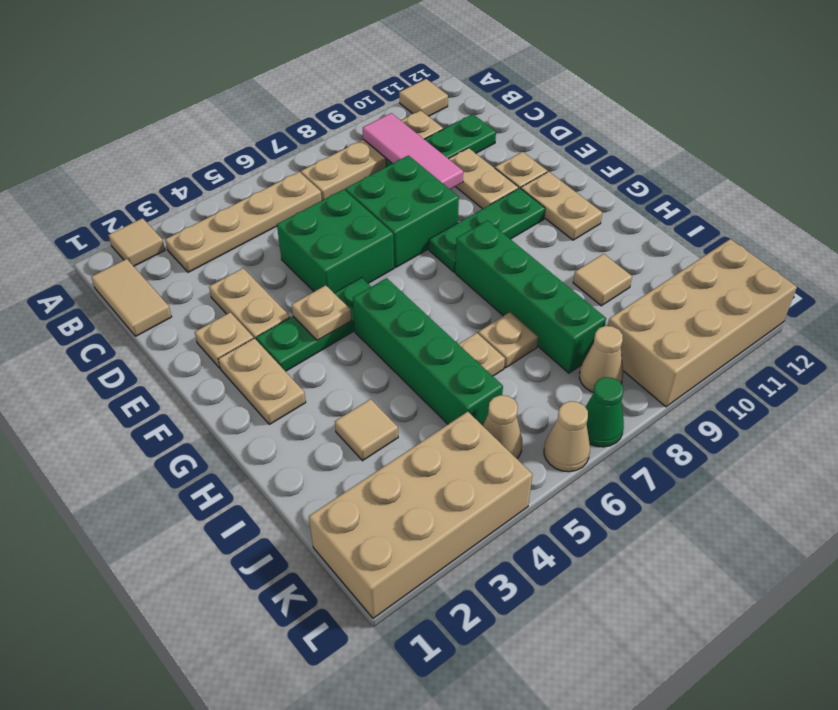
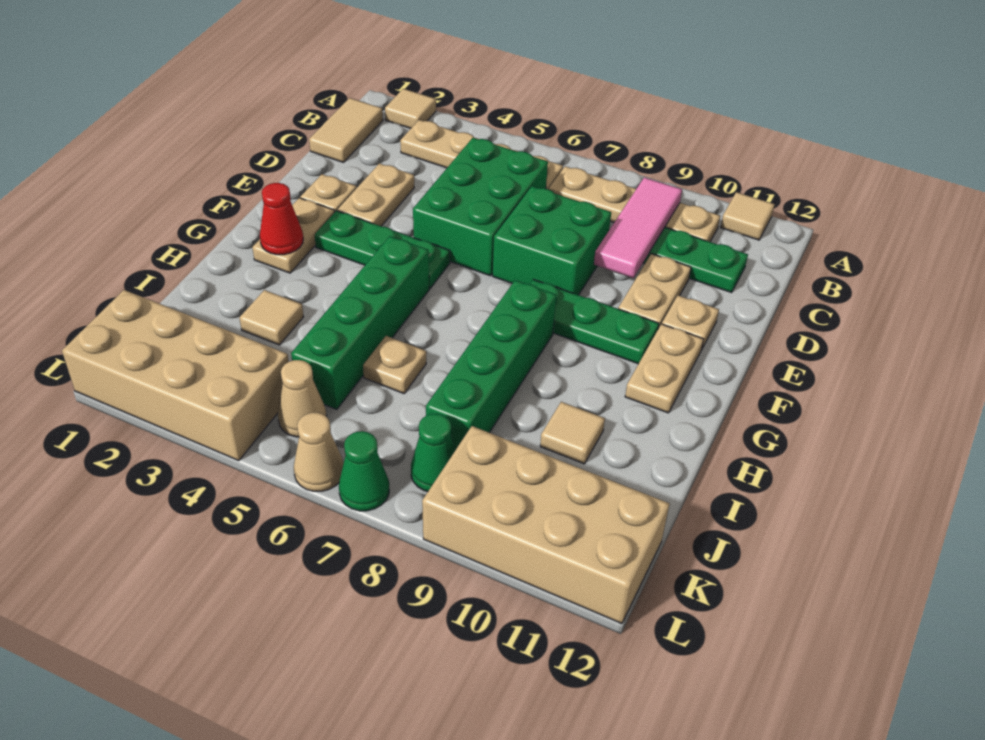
green brick D5:E6 level 1 -> green brick C5:E6 level 1
tan plate F4 level 2 -> none
none -> red cone G2 level 2
tan plate I7 level 1 -> none
tan cone K8 level 1 -> green cone K8 level 1

